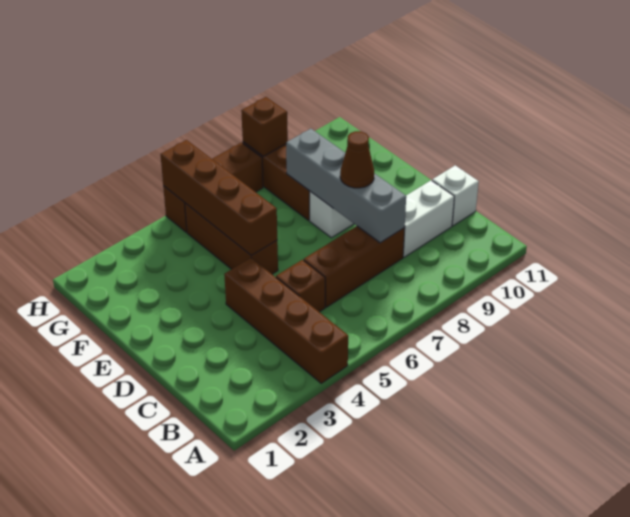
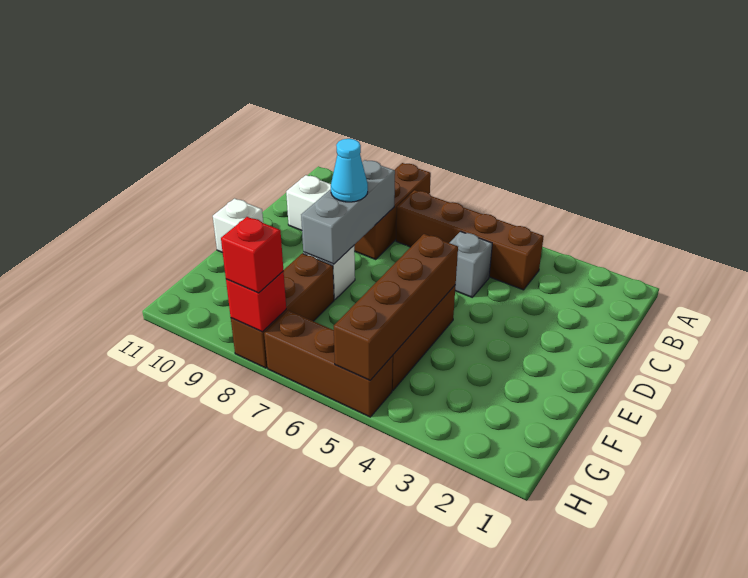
brown brick A4:D4 level 1 -> brown brick B4:B7 level 1
brown brick C5 level 1 -> grey brick C5 level 1
brown brick C6:C8 level 1 -> brown brick A8:C8 level 1
grey brick C8:F8 level 2 -> grey brick C8:E8 level 2
white brick C11 level 1 -> white brick E11 level 1
brown cone D8 level 3 -> cyan cone D8 level 3
brown brick H8 level 2 -> red brick H8 level 2
none -> red brick H8 level 3

